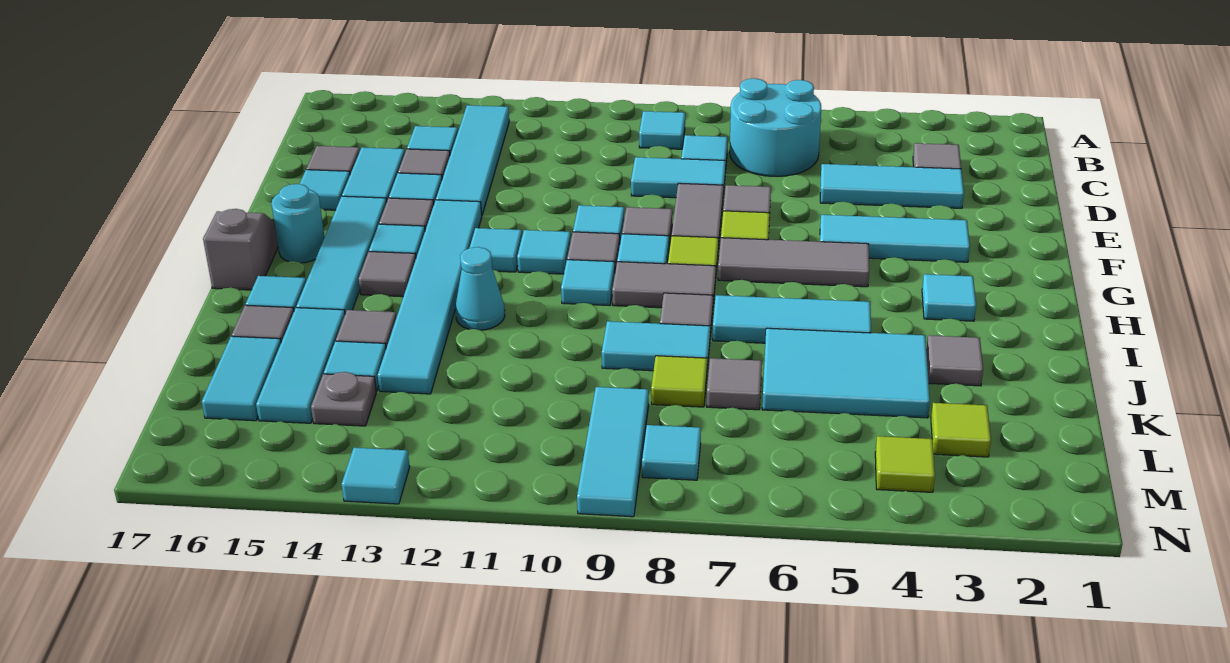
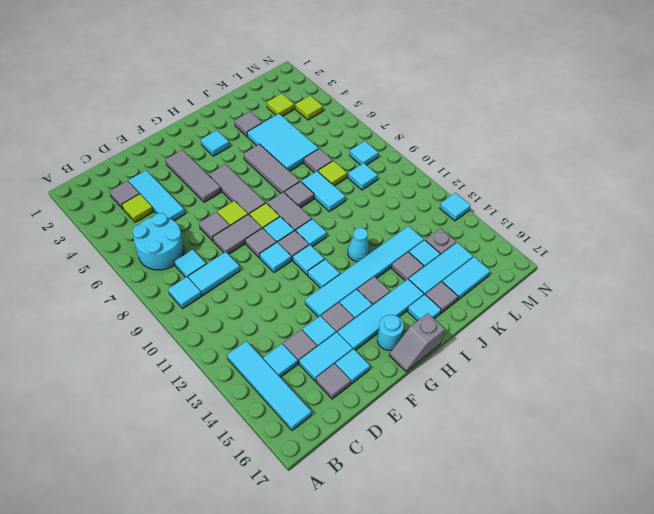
cyan tile B13:E13 level 1 -> cyan tile B13:B16 level 1
none -> lime tile C4 level 1
cyan tile D8:D9 level 1 -> cyan tile C9:D9 level 1
cyan tile F3:F5 level 1 -> grey tile F3:F5 level 1
cyan tile I5:I7 level 1 -> grey tile I5:I7 level 1
cyan tile L9:N9 level 1 -> cyan tile L9 level 1

